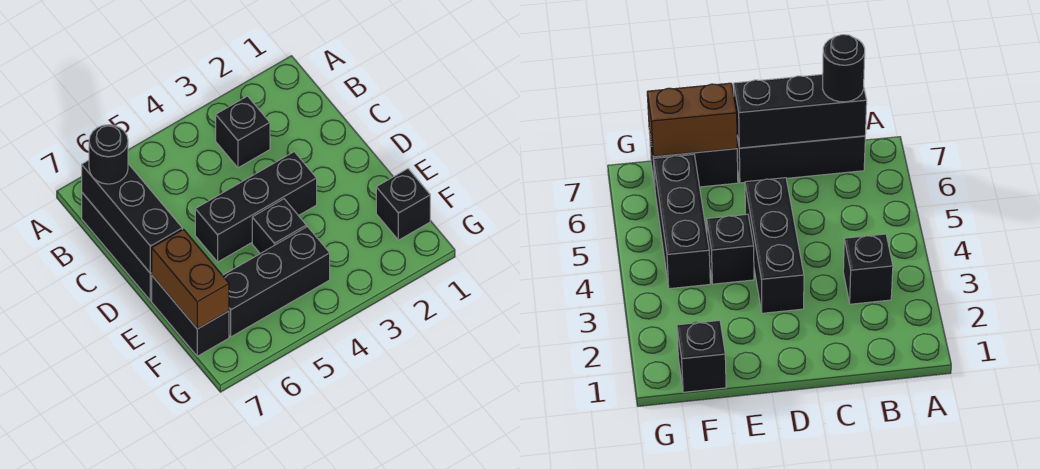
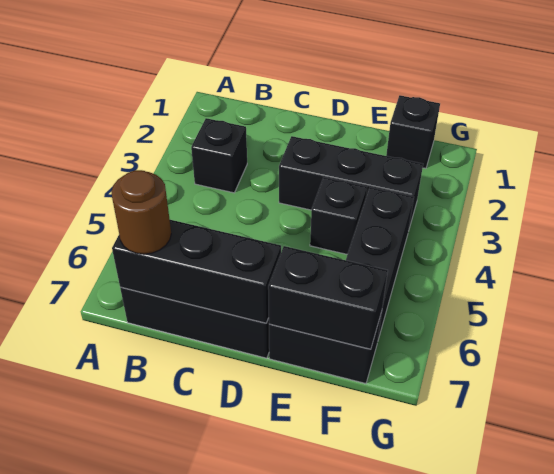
black round brick B7 level 3 -> brown round brick B7 level 3
black brick D3:D5 level 1 -> black brick D3:F3 level 1
brown brick E7:F7 level 2 -> black brick E7:F7 level 2

